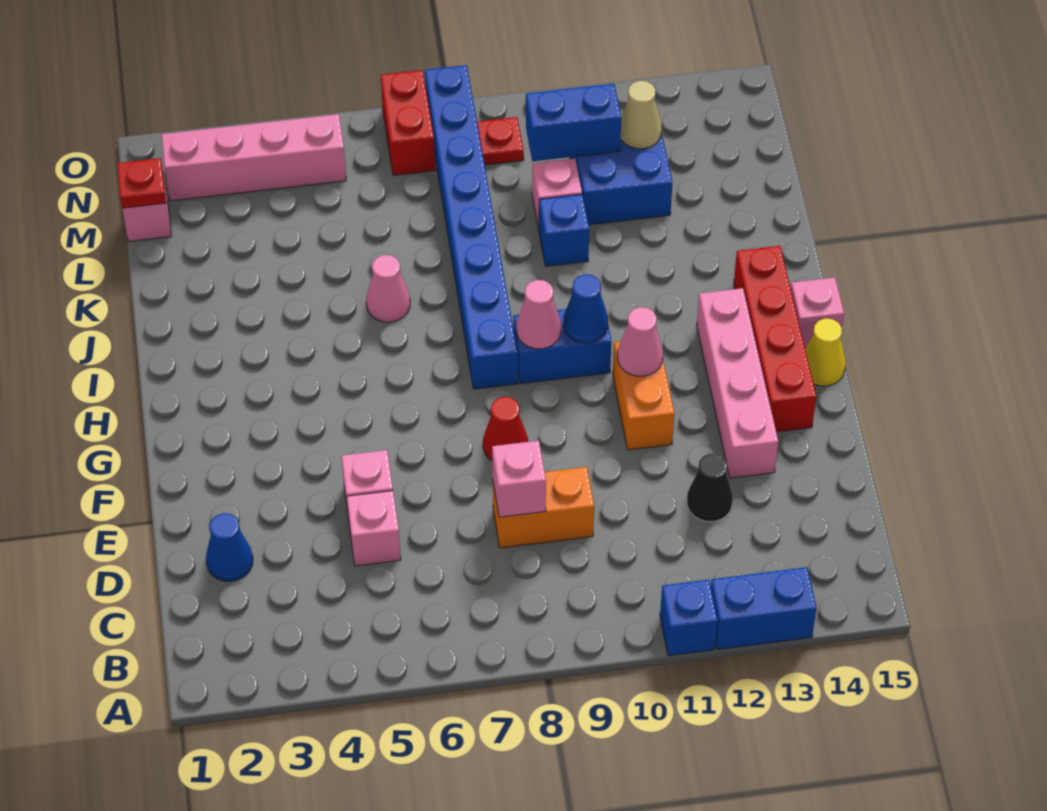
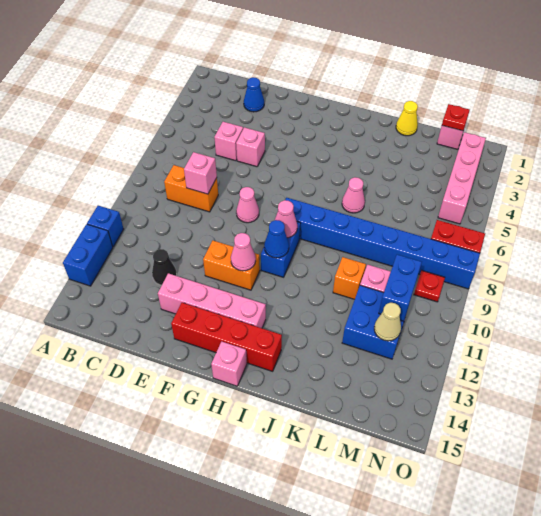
orange brick D8:D9 level 1 -> orange brick C8:D8 level 1
red cone F8 level 1 -> pink cone F8 level 1
yellow cone G15 level 1 -> yellow cone K1 level 1
blue brick K10 level 1 -> orange brick K10 level 1

